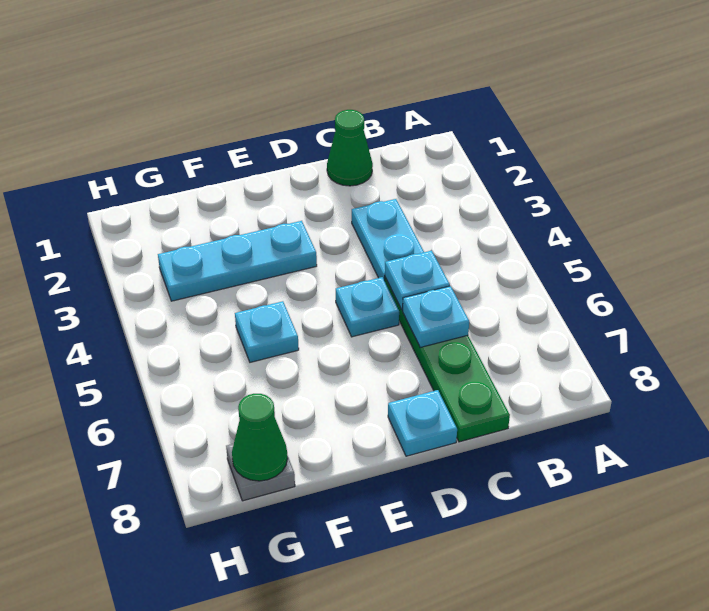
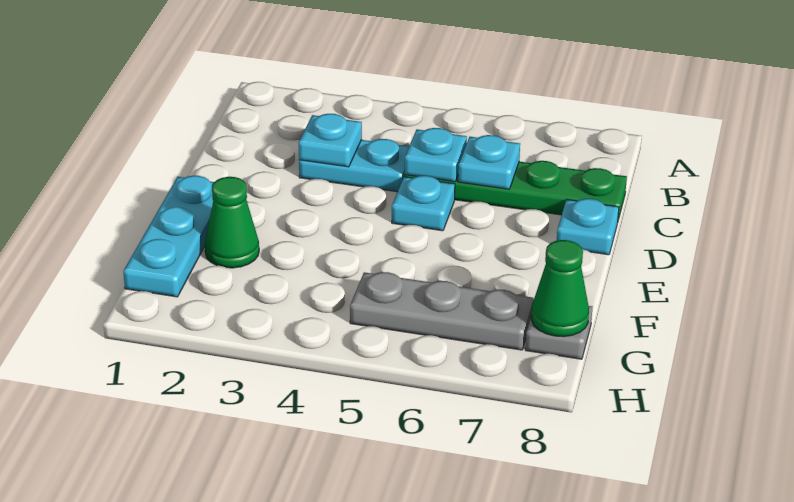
green cone C1 level 1 -> green cone F2 level 1
cyan plate E3:G3 level 1 -> cyan plate E1:G1 level 1
cyan plate F5 level 1 -> cyan plate C3 level 2
none -> grey plate G5:G7 level 1

